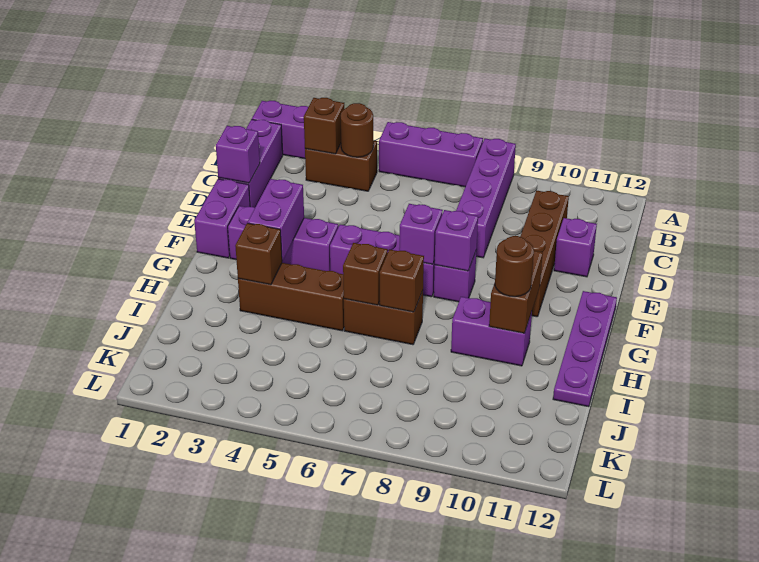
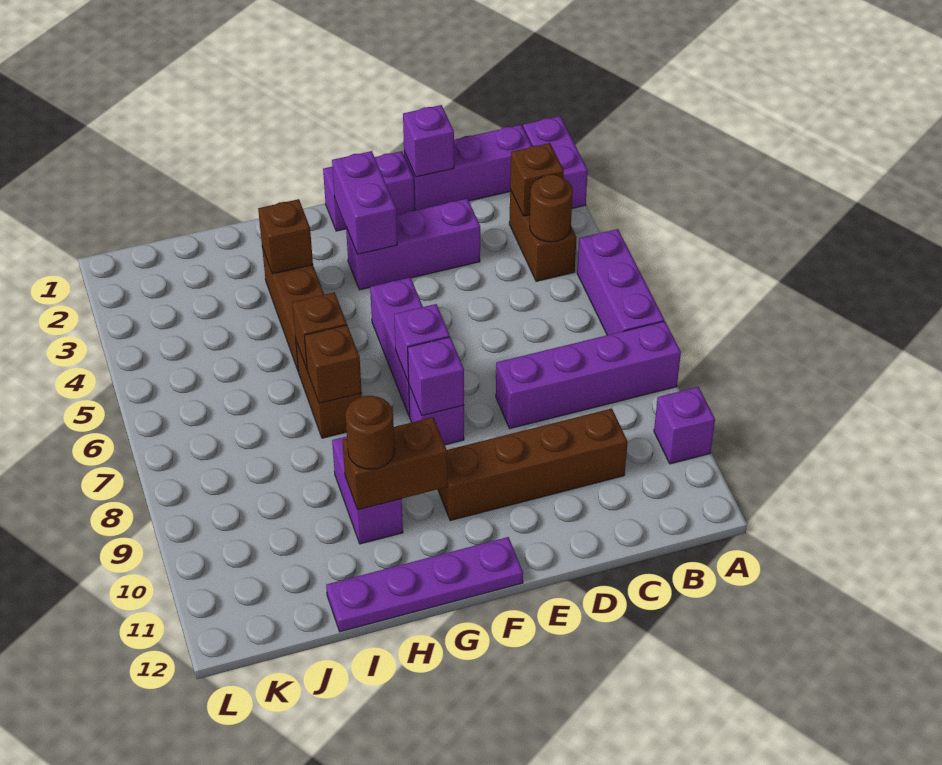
purple brick D11 level 1 -> purple brick A10 level 1
purple brick F2:F4 level 1 -> purple brick D3:F3 level 1
purple brick F3:G3 level 2 -> purple brick F2:F3 level 2

